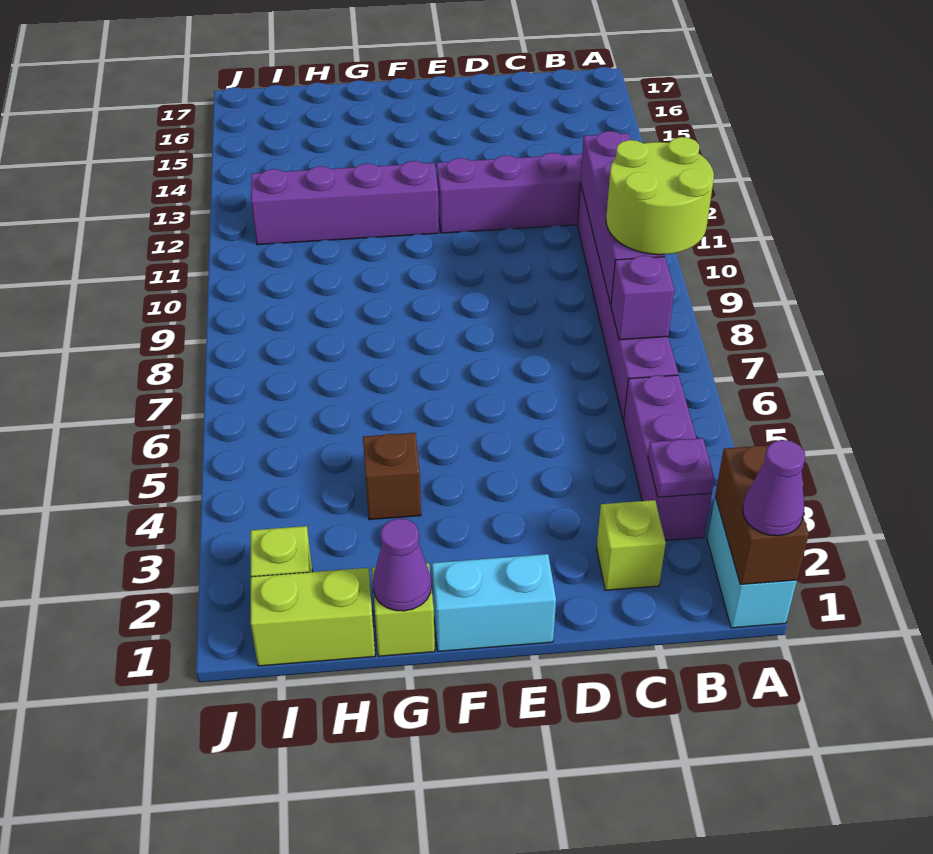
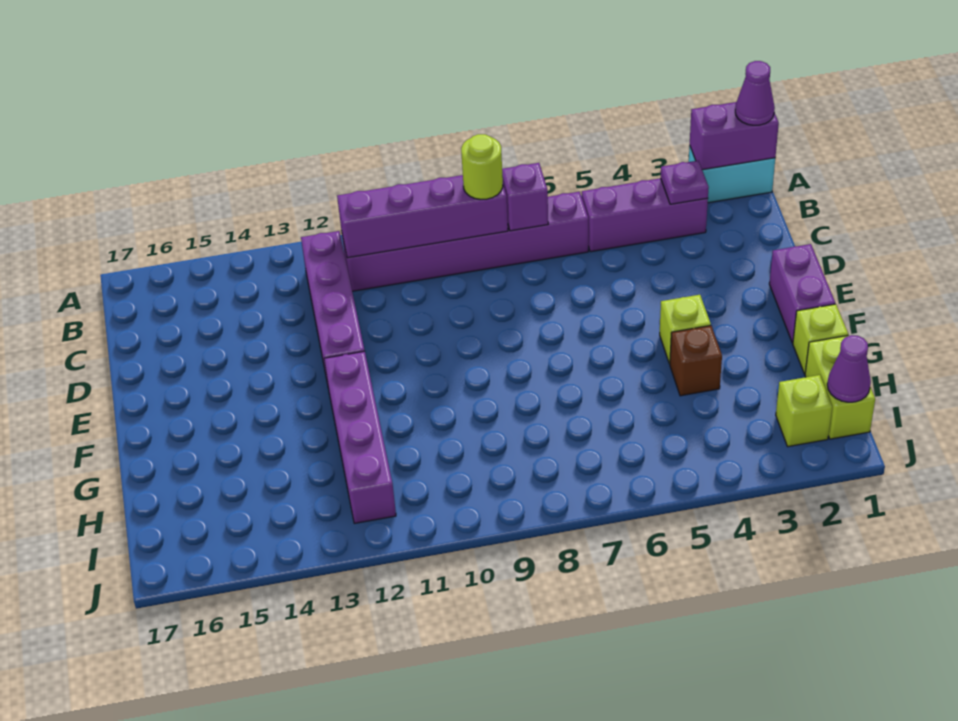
brown brick A1:A2 level 2 -> purple brick A1:A2 level 2
lime round brick A8:B9 level 3 -> lime round brick B8 level 3
lime brick C2 level 1 -> lime brick F4 level 1
cyan brick E1:F1 level 1 -> purple brick E1:F1 level 1
purple cone G1 level 2 -> purple cone I1 level 2

